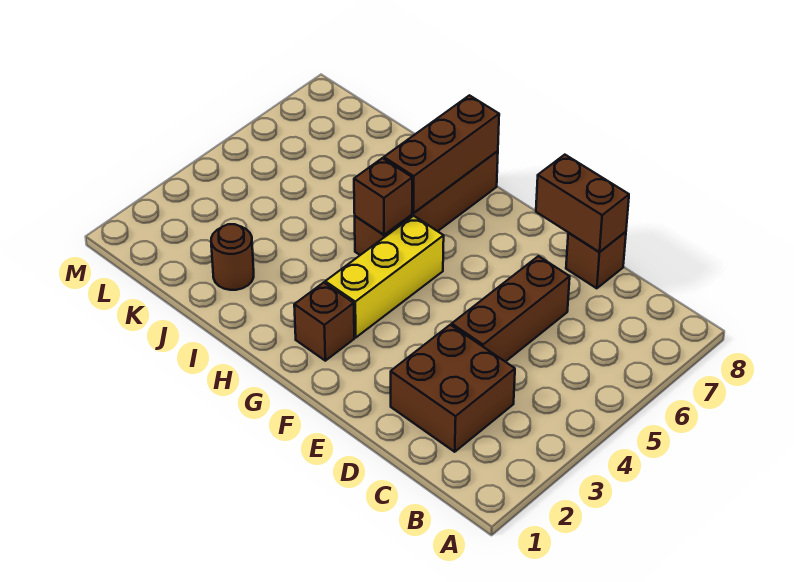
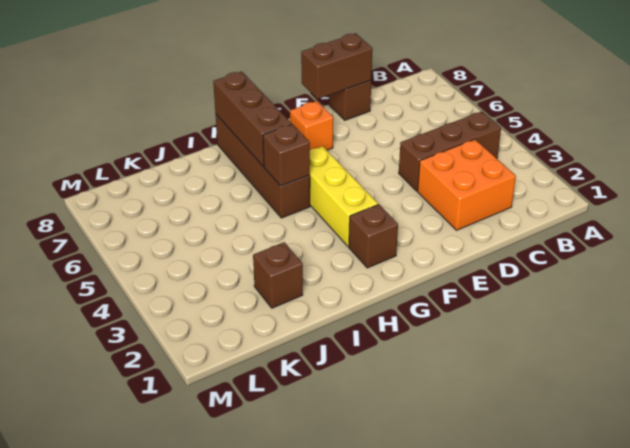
brown brick C2:D3 level 1 -> orange brick C2:D3 level 1
brown brick D4:D6 level 1 -> brown brick B4:D4 level 1
none -> orange brick F7 level 1
brown round brick J2 level 1 -> brown brick J2 level 1

